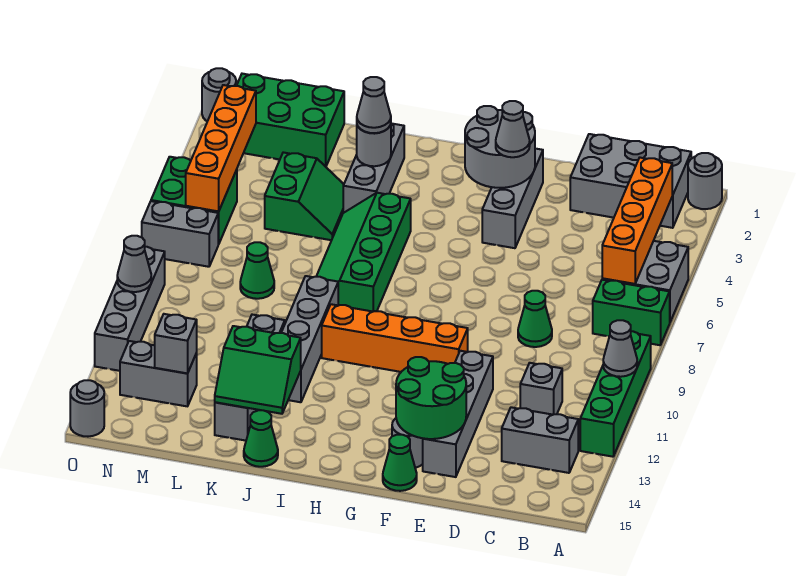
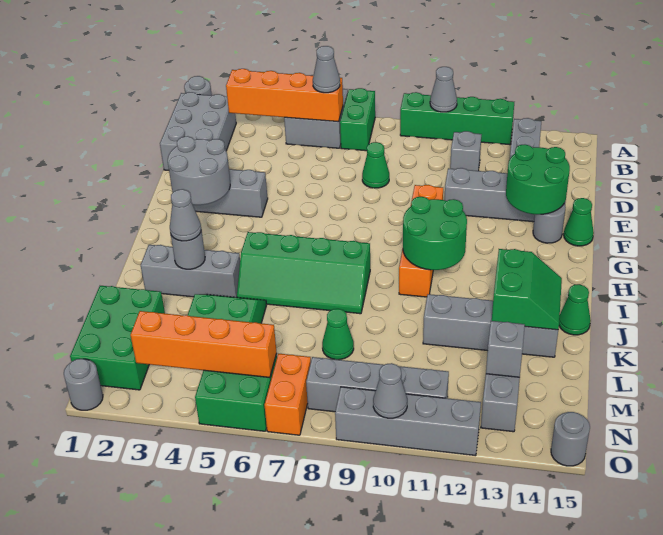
grey cone F3 level 3 -> grey cone B6 level 3
none -> green round brick H10:I11 level 2
grey brick J9:J12 level 1 -> grey brick N8:N11 level 1
grey brick N7:O7 level 1 -> orange brick N7:O7 level 1

